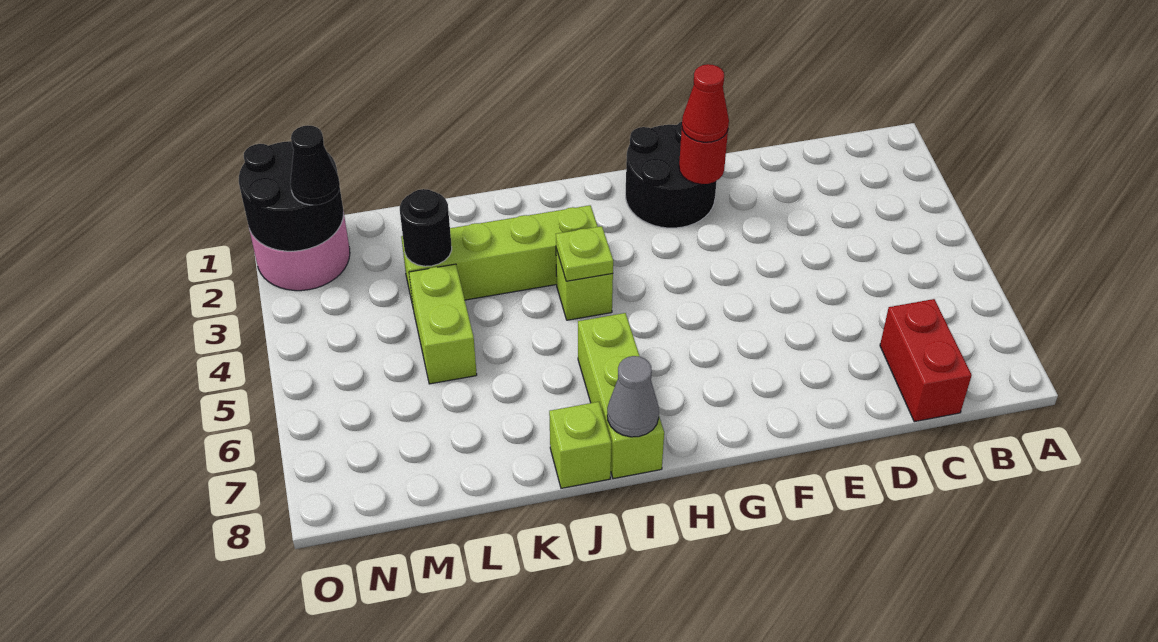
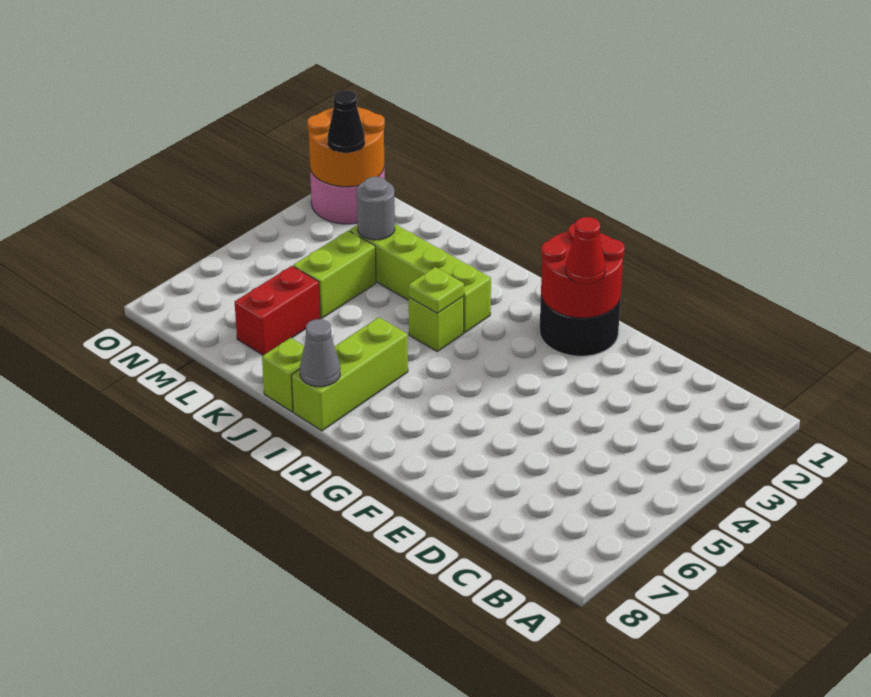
red brick C7:C8 level 1 -> red brick L6:L7 level 1
red round brick F2 level 2 -> red round brick F1:G2 level 2
black round brick L3 level 2 -> grey round brick L3 level 2
black round brick N1:O2 level 2 -> orange round brick N1:O2 level 2

